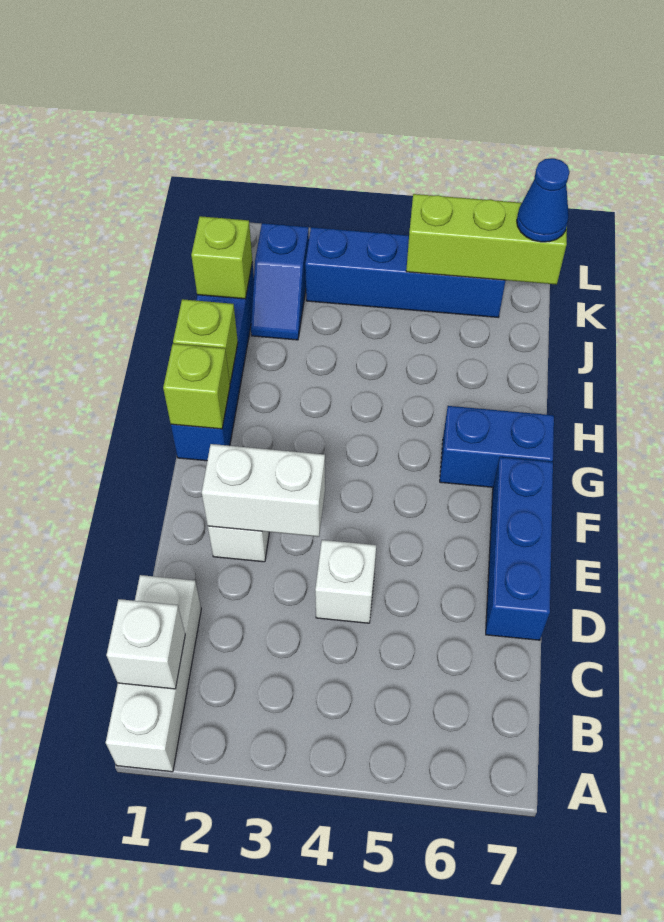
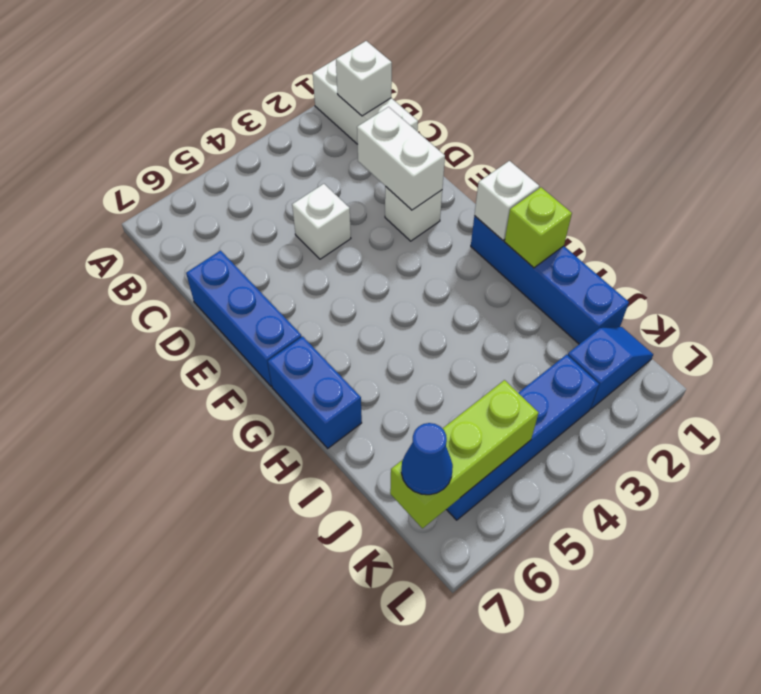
white brick E2:E3 level 2 -> white brick D2:E2 level 2
lime brick G1 level 2 -> white brick G1 level 2
blue brick G6:G7 level 1 -> blue brick G7:H7 level 1
lime brick J1 level 2 -> none
blue slope J2:K2 level 1 top K -> blue slope K1:K2 level 1 top 2

